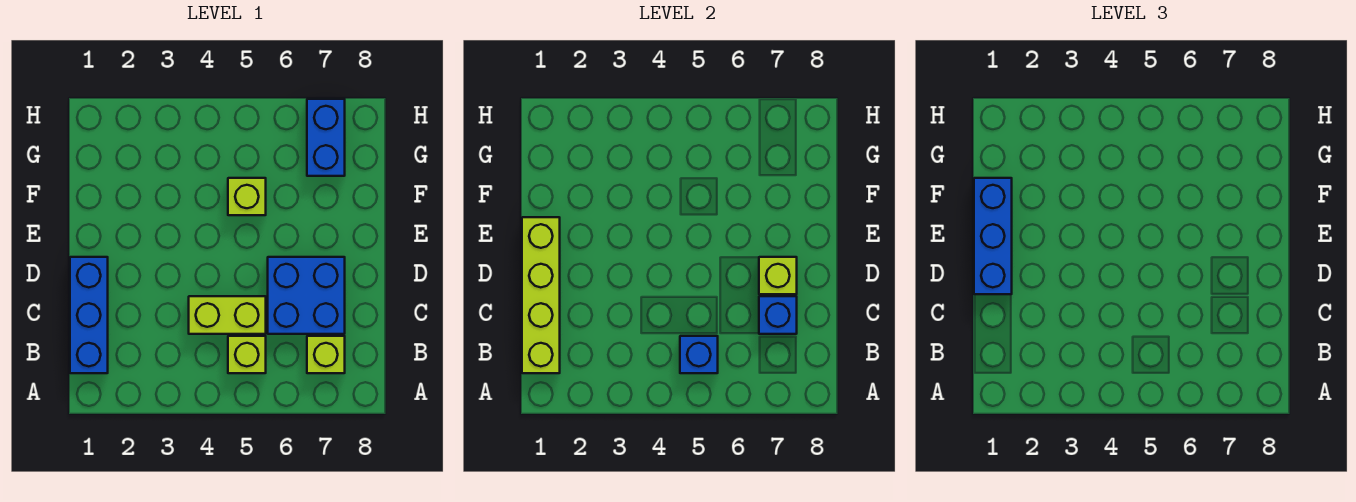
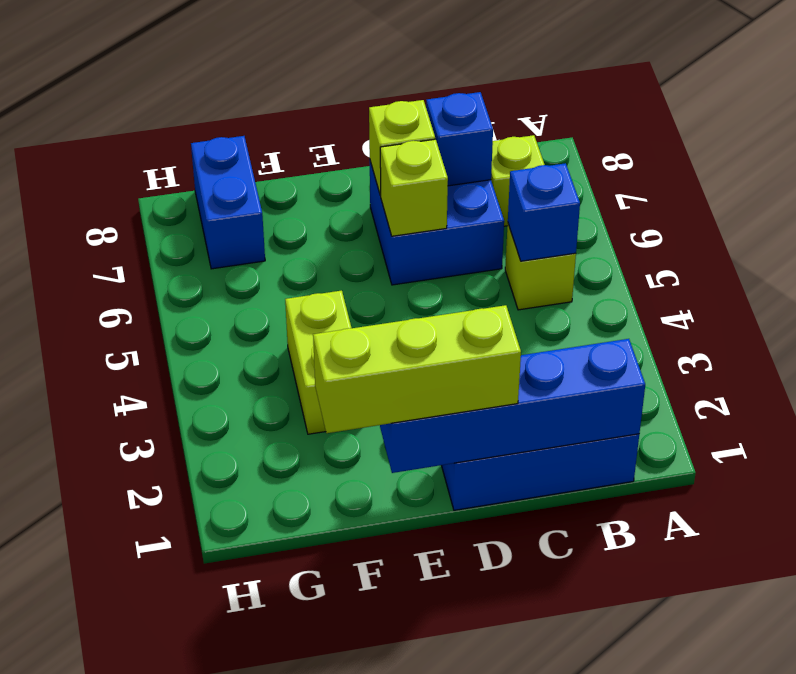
lime brick B1:E1 level 2 -> blue brick B1:E1 level 2
lime brick C4:C5 level 1 -> lime brick F3:F4 level 1
blue brick D1:F1 level 3 -> lime brick D1:F1 level 3
lime brick F5 level 1 -> lime brick D6 level 2
blue brick G7:H7 level 1 -> blue brick G7:G8 level 1

